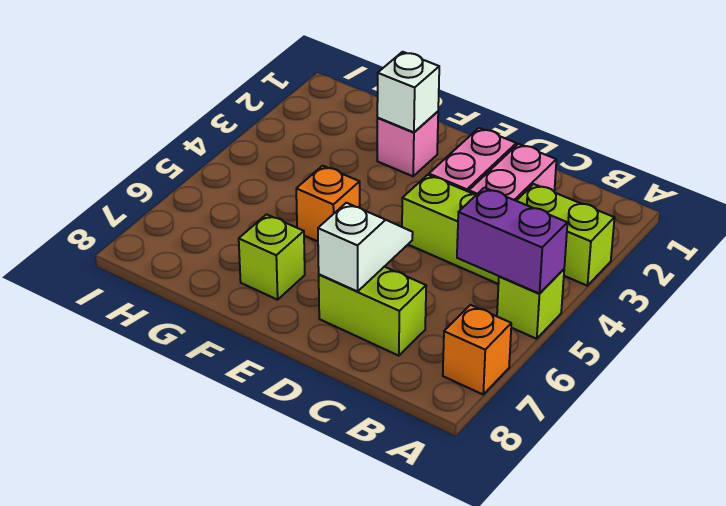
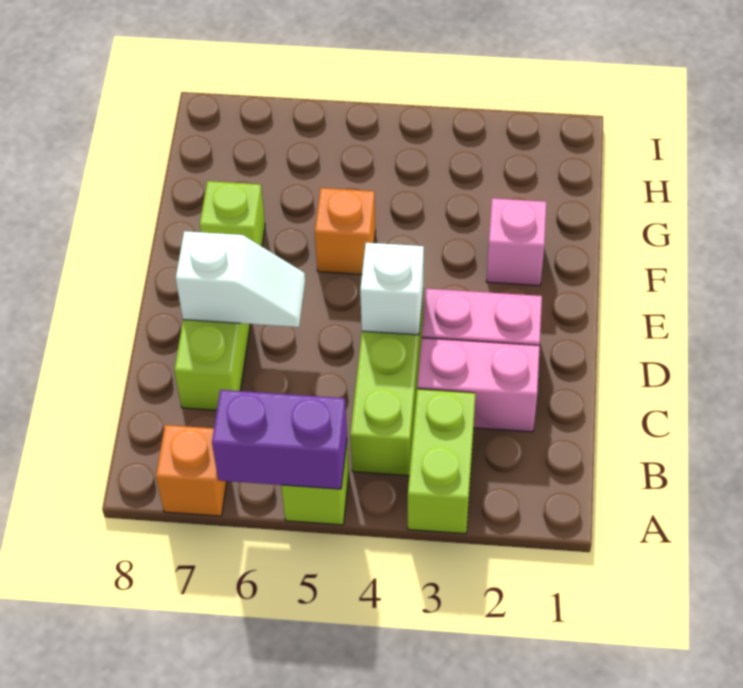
purple brick A5:B5 level 2 -> purple brick A5:A6 level 2
white brick F2 level 2 -> white brick D4 level 2

